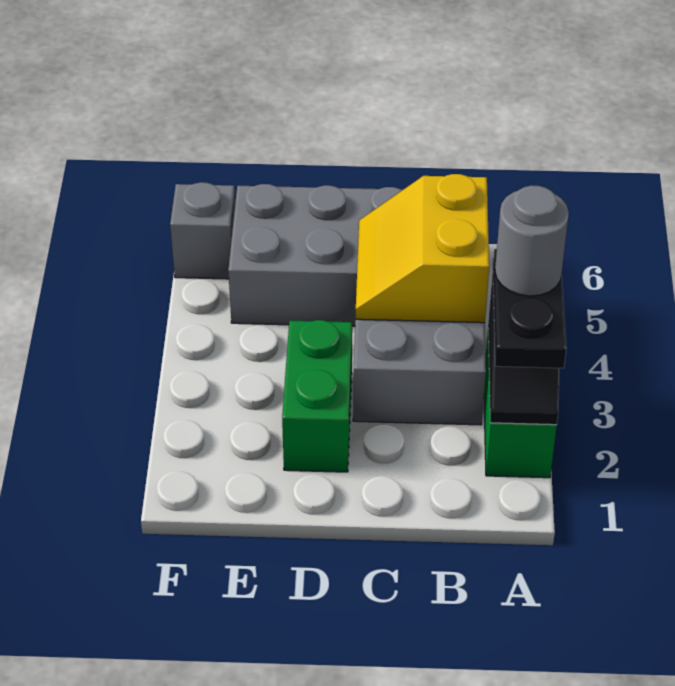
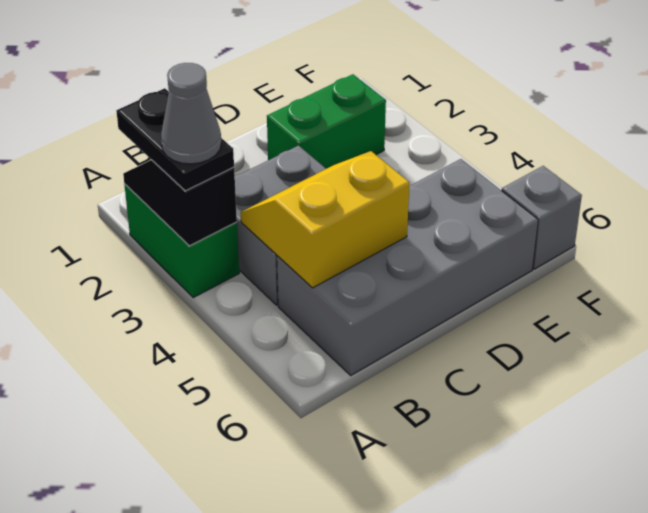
grey round brick A3 level 4 -> grey cone A3 level 4
yellow slope B4:C5 level 2 top B -> yellow slope B4:C5 level 2 top 5
green brick D2:D3 level 1 -> green brick D2:E2 level 1

